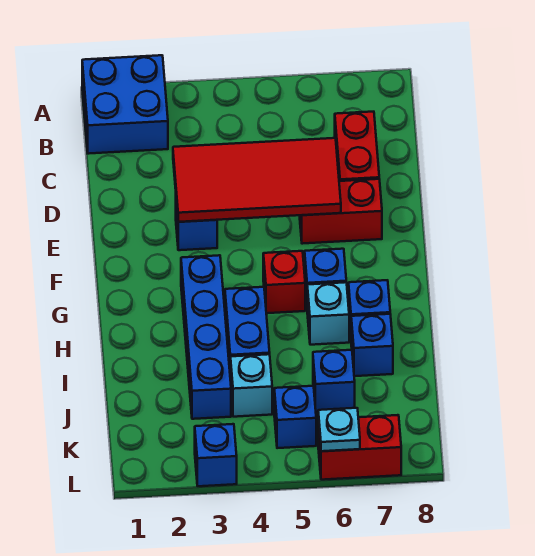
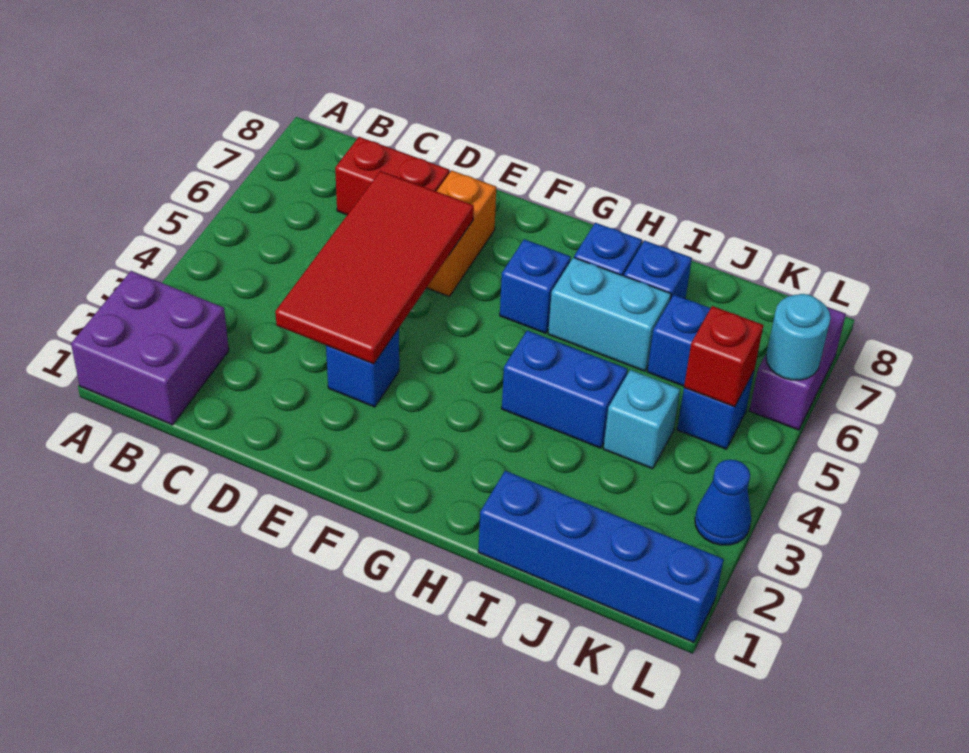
blue brick A1:B2 level 1 -> purple brick A1:B2 level 1
red brick E6:E7 level 1 -> orange brick E6:E7 level 1
blue brick G3:J3 level 1 -> blue brick I1:L1 level 1
red brick G5 level 1 -> red brick K5 level 2
cyan brick H6 level 1 -> cyan brick H6:I6 level 1
blue brick L3 level 1 -> blue cone L3 level 1
red brick L6:L7 level 1 -> purple brick L6:L7 level 1
cyan plate L6 level 2 -> cyan round brick L6 level 2

